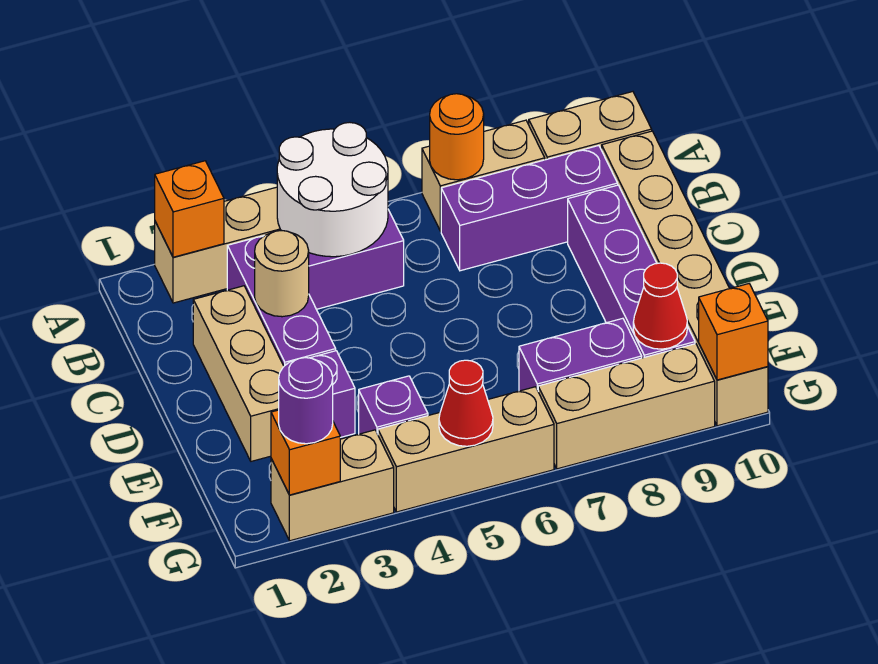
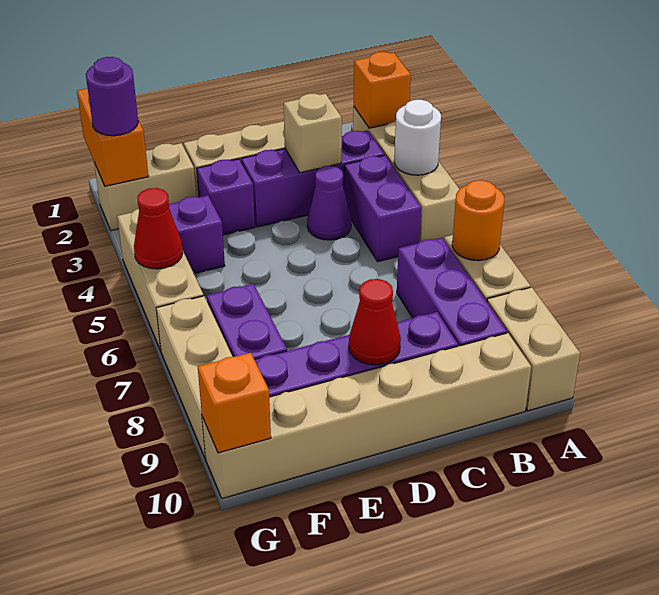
white round brick A4:B5 level 2 -> white round brick A4 level 2
tan round brick C3 level 2 -> tan brick C3 level 2
none -> purple cone C4 level 1
red cone F9 level 2 -> red cone D9 level 2
tan brick G2:G3 level 1 -> tan brick F2:G2 level 1
orange brick G2 level 2 -> orange brick G1:G2 level 2

